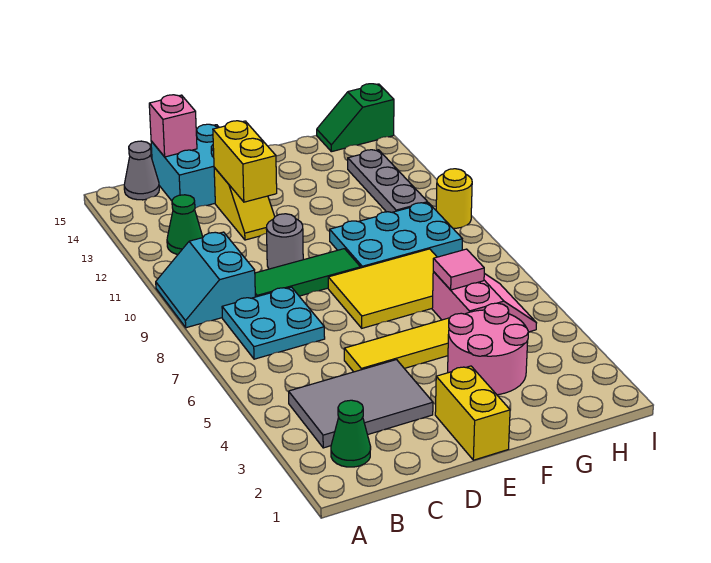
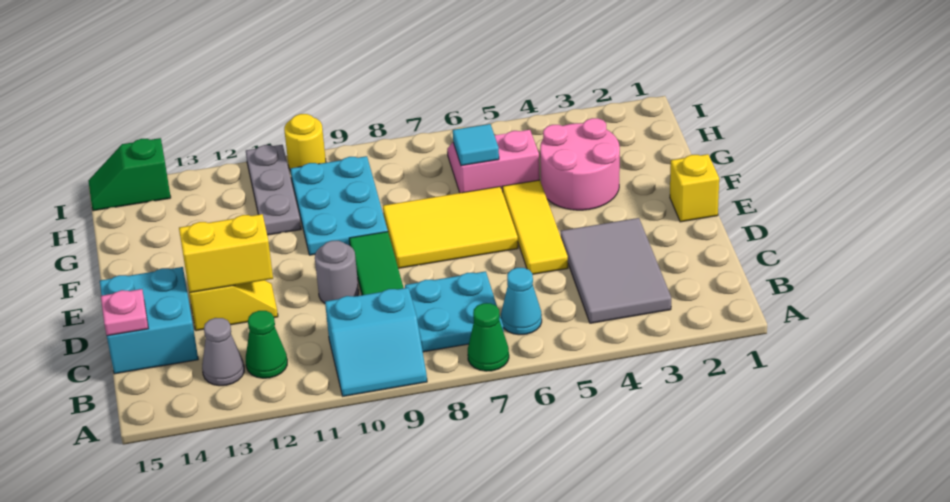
green cone B2 level 1 -> green cone A7 level 1
none -> cyan cone B6 level 1
grey cone B15 level 1 -> grey cone B13 level 1
pink brick C15 level 2 -> pink plate C15 level 2
yellow brick E1:E2 level 1 -> yellow brick E1 level 1
yellow tile E7:G8 level 1 -> yellow tile E6:F8 level 1
pink tile G6 level 2 -> cyan tile G6 level 2
grey plate H11:H13 level 1 -> grey plate G11:I11 level 1
green slope H15:I15 level 1 top I -> green slope I14:I15 level 1 top 14

